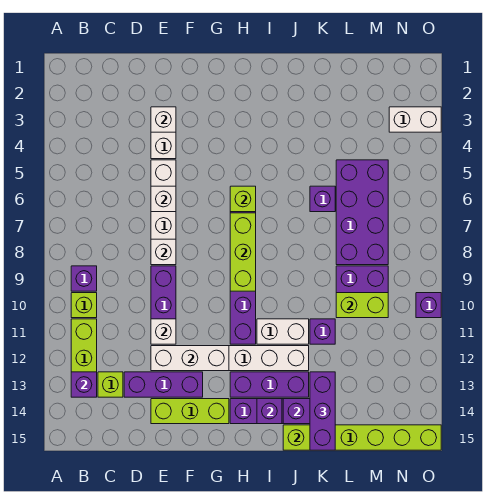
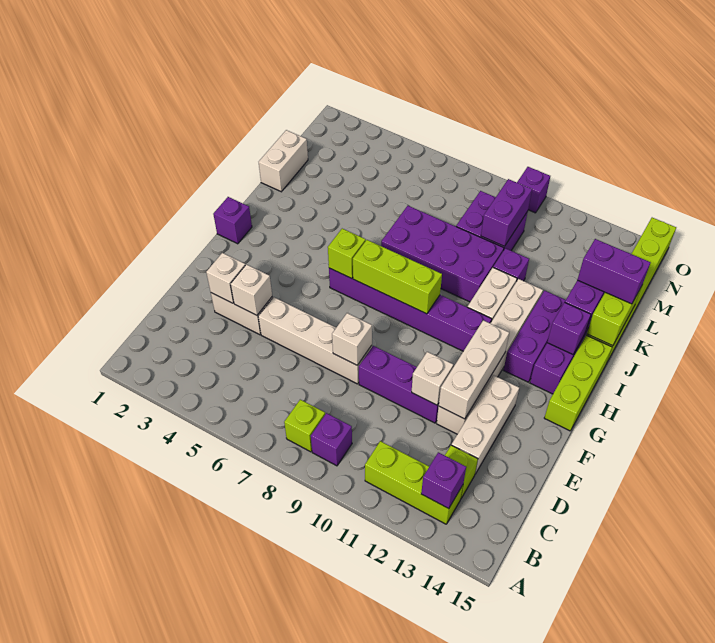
lime brick B10 level 1 -> lime brick B8 level 1
purple brick D13:F13 level 1 -> white brick D13:F13 level 1
white brick E6 level 2 -> white brick E4 level 2
lime brick E14:G14 level 1 -> lime brick G15:I15 level 1
purple brick K6 level 1 -> purple brick H1 level 1
purple brick K13:K15 level 3 -> purple brick K14:K15 level 3
purple brick L5:M8 level 1 -> purple brick J7:K10 level 1
lime brick L10:M10 level 2 -> purple brick L10:M10 level 2
white brick N3:O3 level 1 -> white brick K1:L1 level 1

